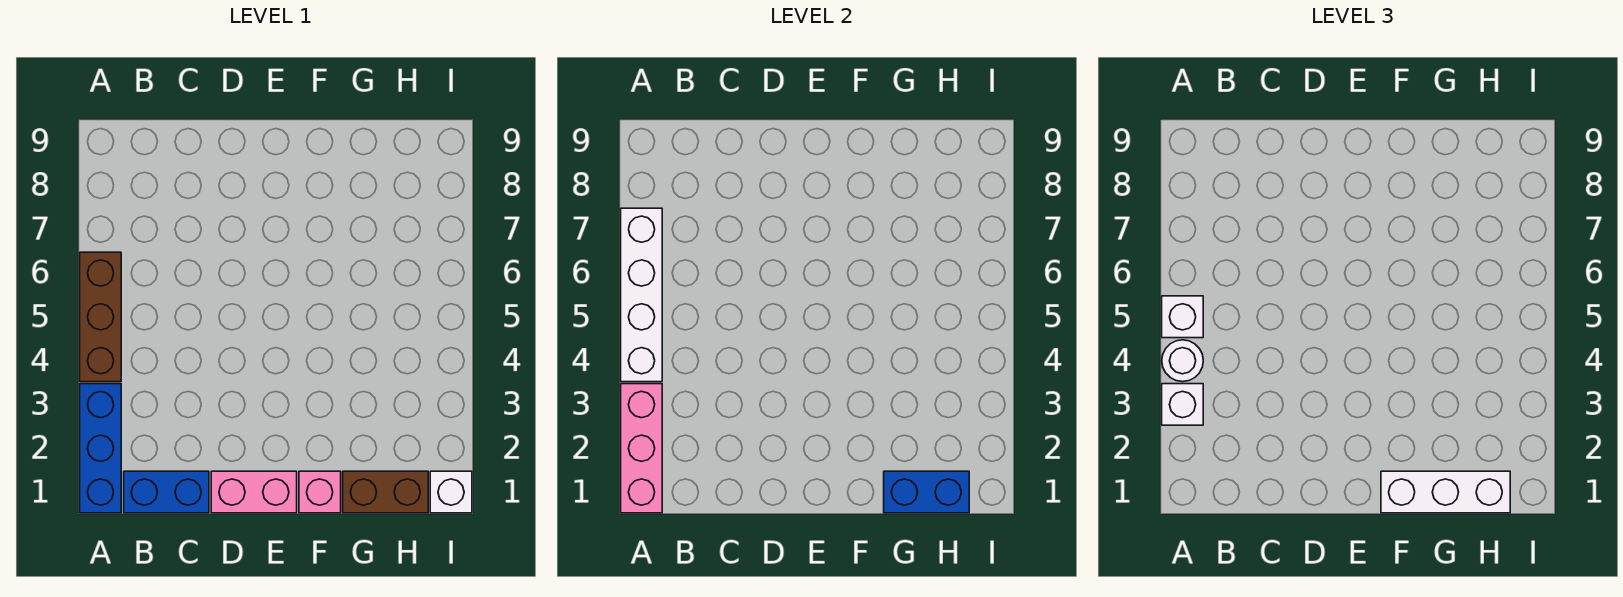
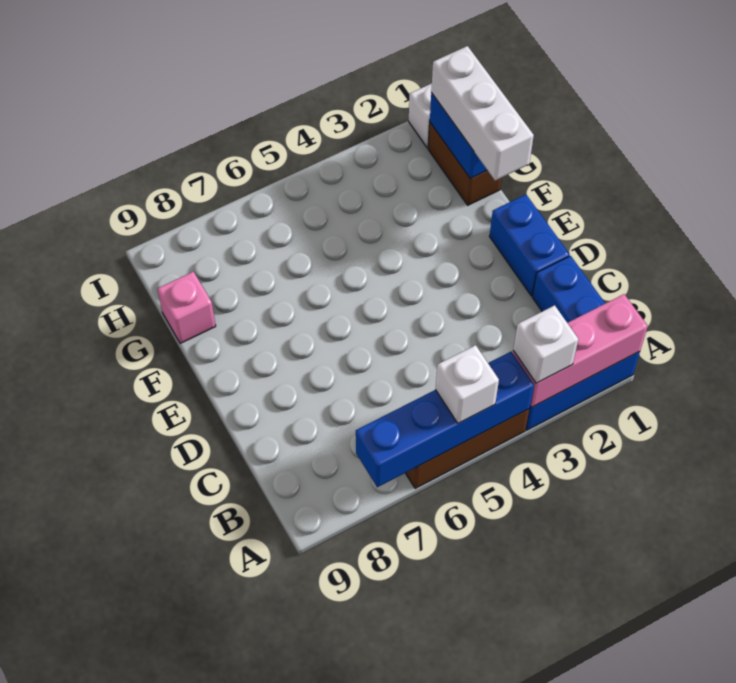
white brick A4:A7 level 2 -> blue brick A4:A7 level 2
white round brick A4 level 3 -> none
pink brick D1:E1 level 1 -> blue brick D1:E1 level 1
pink brick F1 level 1 -> pink brick G9 level 1

